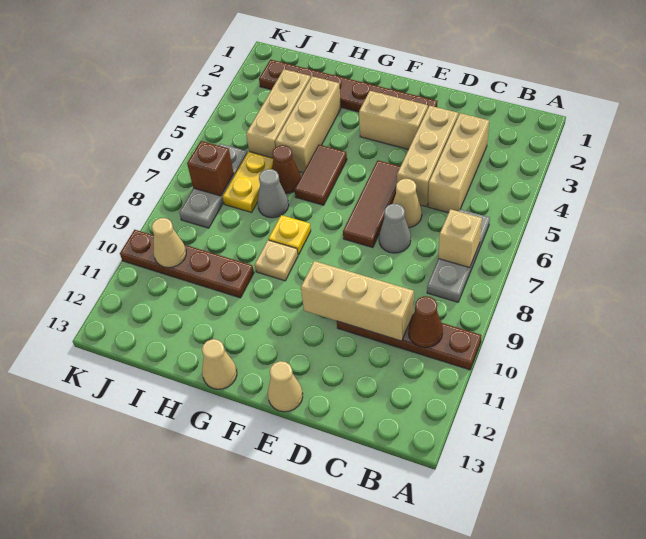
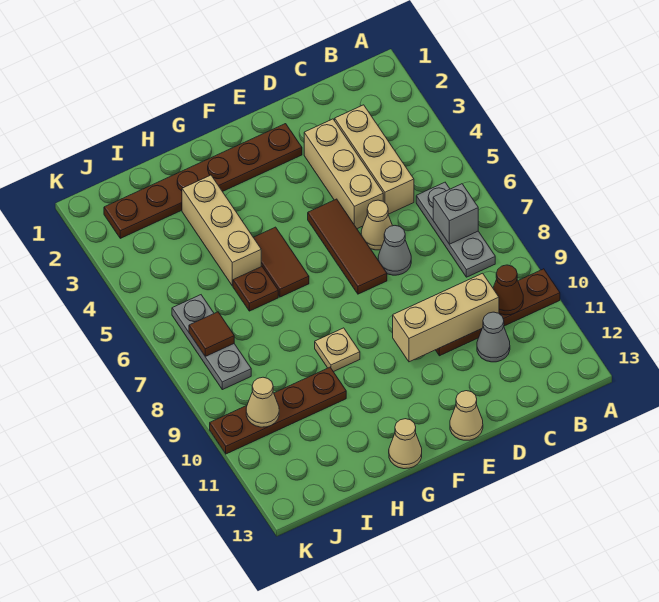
tan brick B7 level 2 -> grey brick B7 level 2
tan brick E3:F3 level 1 -> none
yellow plate G8 level 1 -> none
brown cone H6 level 1 -> brown plate H6 level 1
grey cone H7 level 1 -> grey cone C11 level 1
tan brick I3:I5 level 1 -> none
yellow plate I6:I7 level 1 -> none
brown brick J7 level 2 -> brown tile J7 level 2

